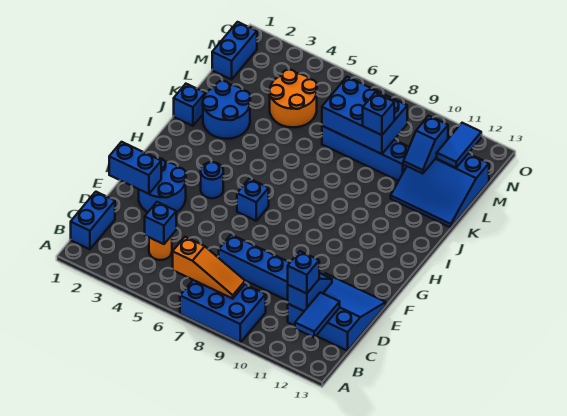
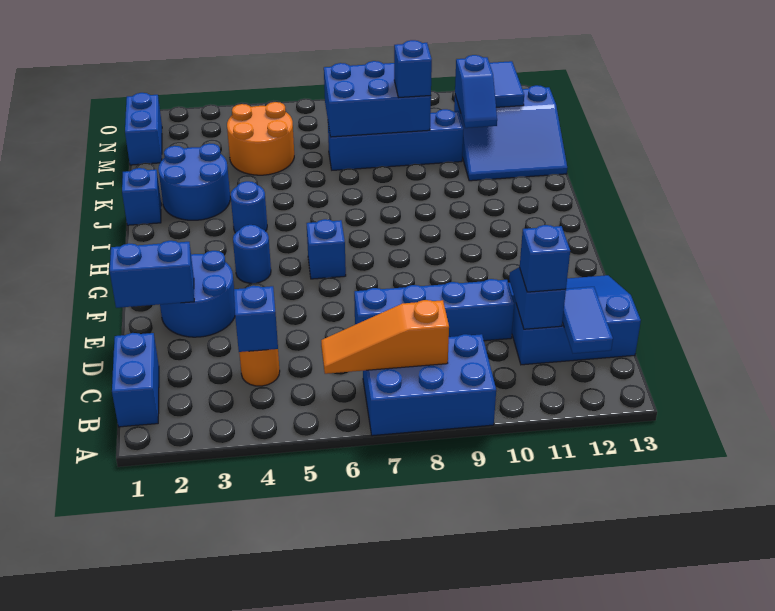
orange slope B6:B8 level 2 top 6 -> orange slope B6:B8 level 2 top 8
none -> blue round brick I4 level 1

